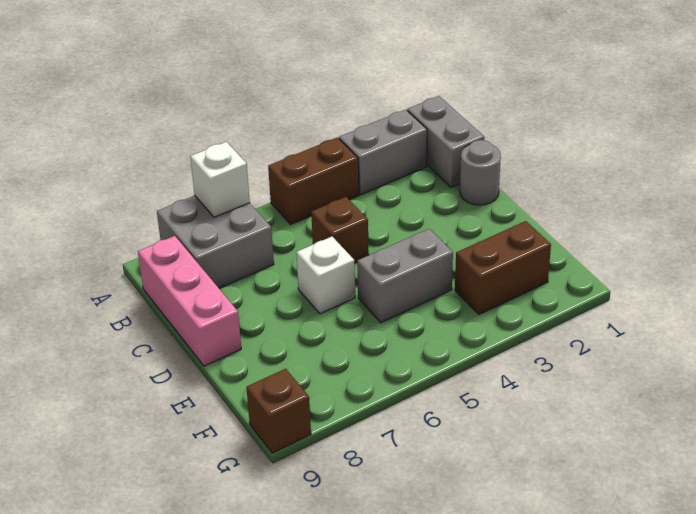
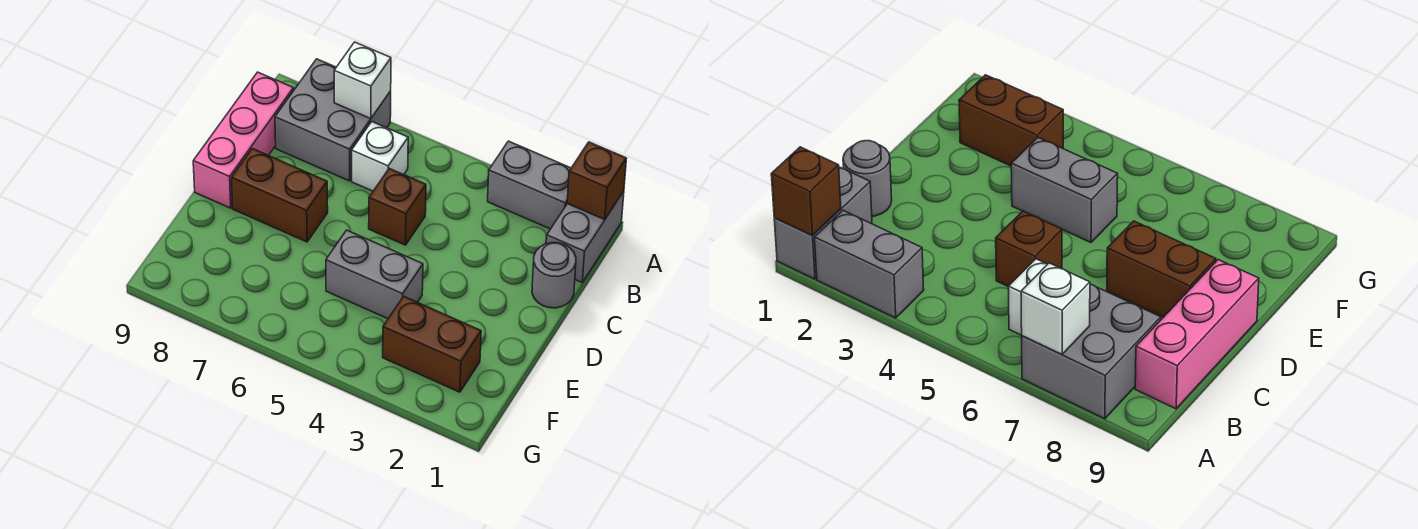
brown brick A4:A5 level 1 -> brown brick D7:D8 level 1
white brick D6 level 1 -> white brick B6 level 1
brown brick G9 level 1 -> brown brick A1 level 2

